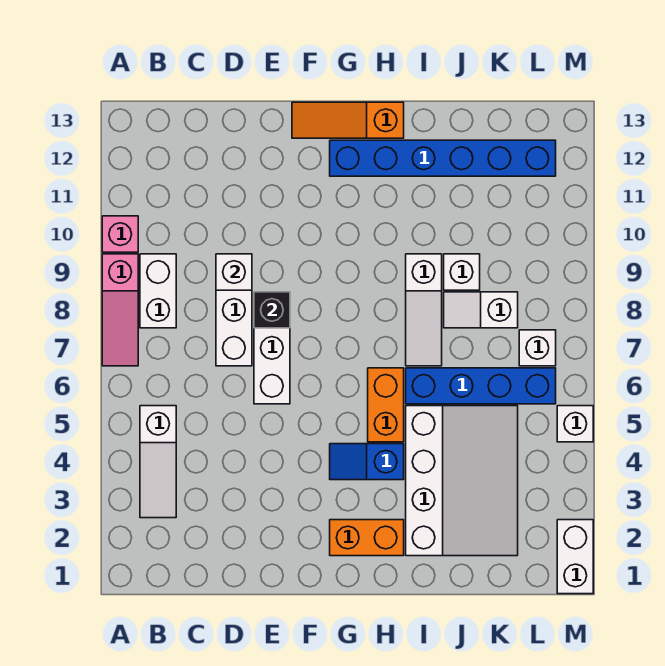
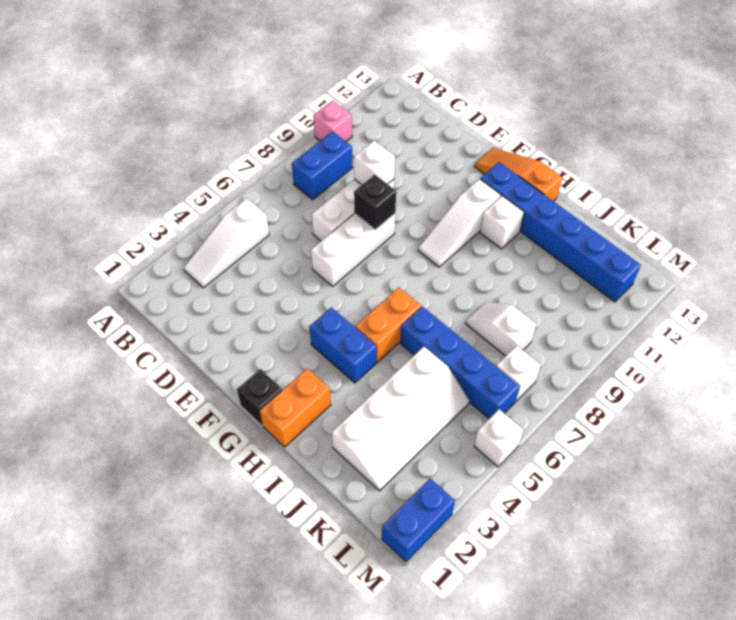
pink slope A7:A9 level 1 top 9 -> none
white brick B8:B9 level 1 -> blue brick B8:B9 level 1
none -> black brick G1 level 1
orange brick G2:H2 level 1 -> orange brick H1:H2 level 1
blue slope G4:H4 level 1 top H -> blue brick G4:H4 level 1
white slope I2:K5 level 1 top I -> white slope J2:K5 level 1 top J
white slope I7:I9 level 1 top 9 -> white slope G9:G11 level 1 top 11
white brick J9 level 1 -> white brick H11 level 1
white brick M1:M2 level 1 -> blue brick M1:M2 level 1

